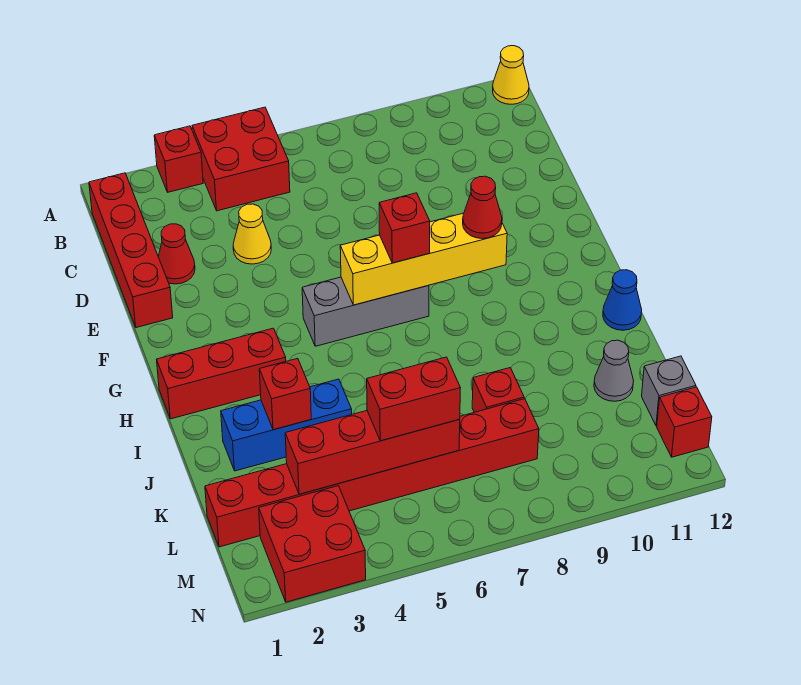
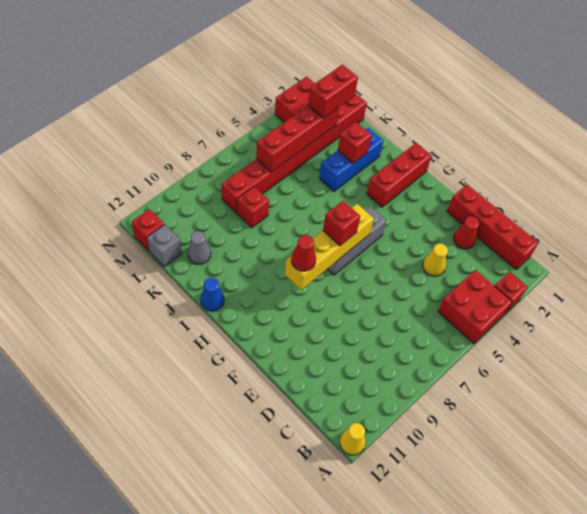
red brick L5:L6 level 3 -> red brick L2:L3 level 3

